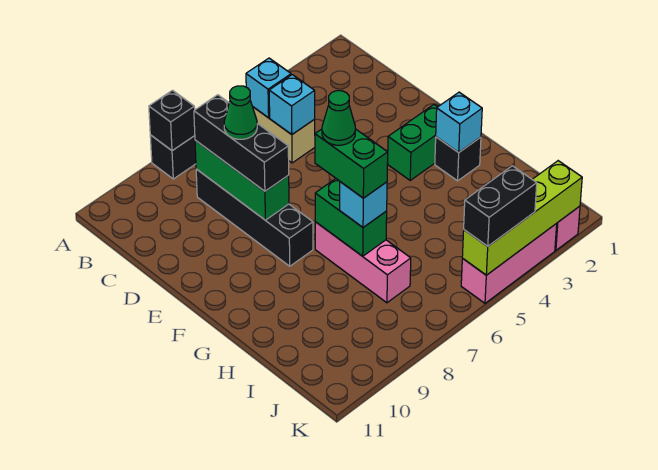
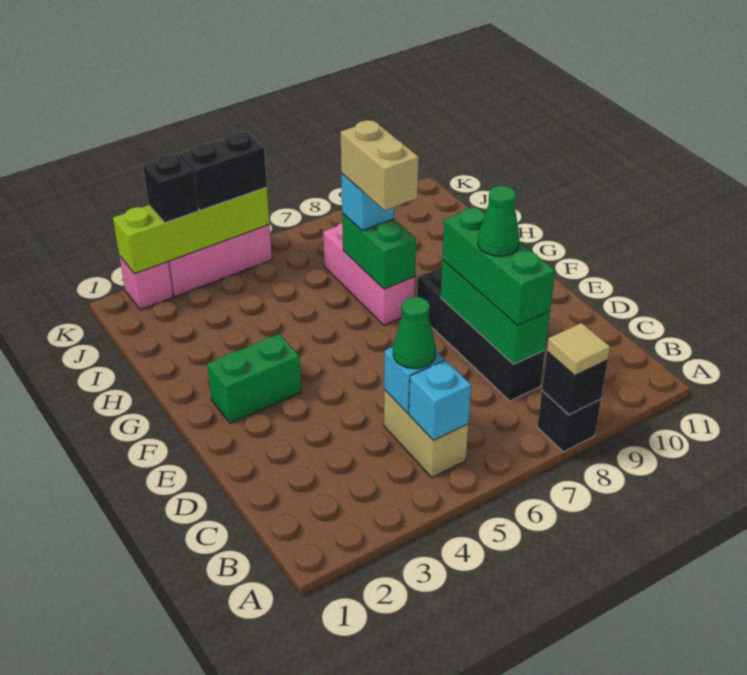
none -> tan tile A8 level 3
black brick C8:E8 level 3 -> green brick C8:E8 level 3
black brick G2 level 1 -> black brick K3 level 3
cyan brick G2 level 2 -> none
green brick G7:H7 level 4 -> tan brick G7:H7 level 4
green cone G7 level 5 -> green cone C5 level 3

